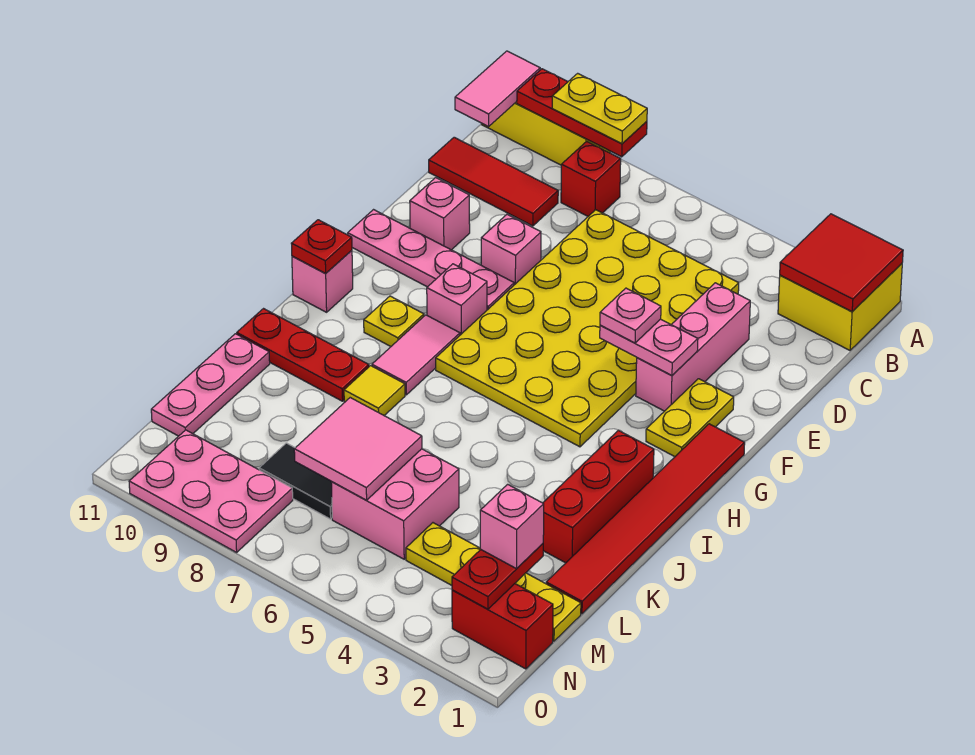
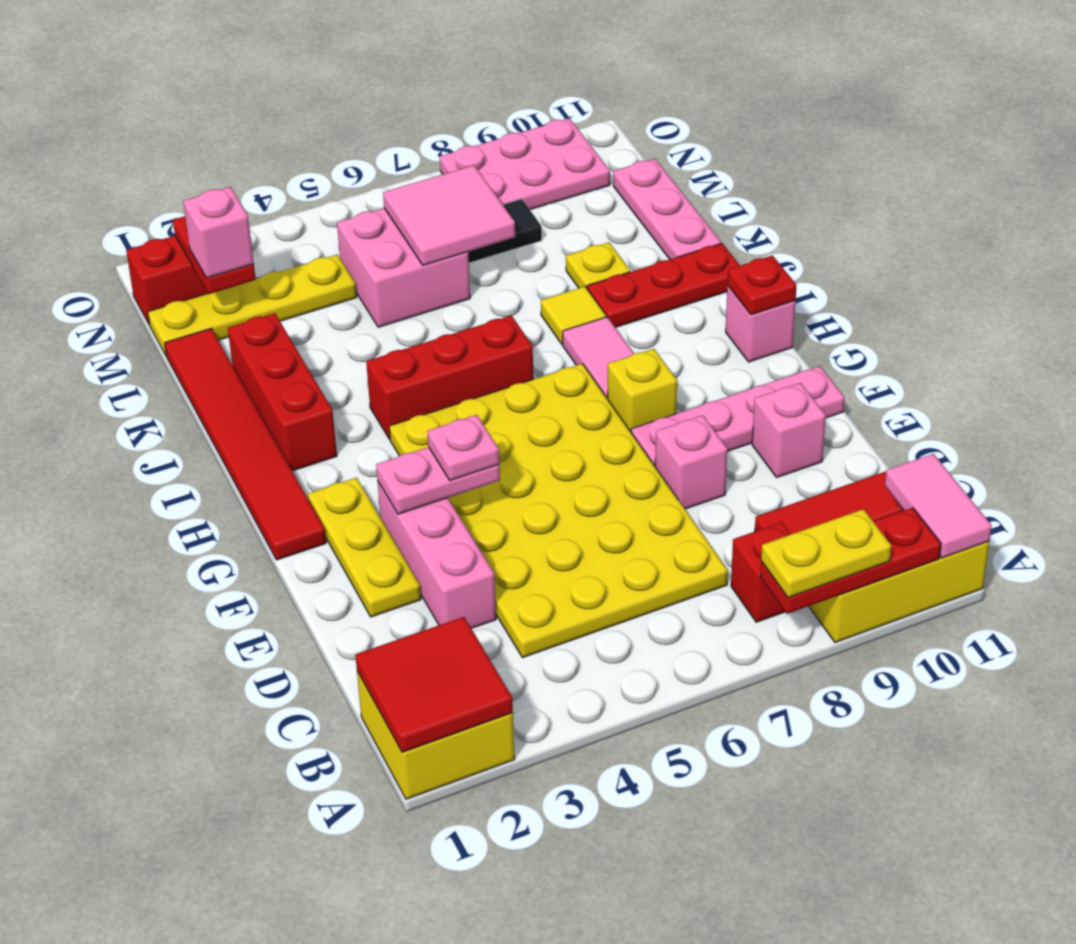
yellow plate F2:G2 level 1 -> yellow plate E2:G2 level 1
pink brick G8 level 1 -> yellow brick G8 level 1
yellow plate H9 level 1 -> yellow plate K9 level 1
none -> red brick I4:I6 level 1

